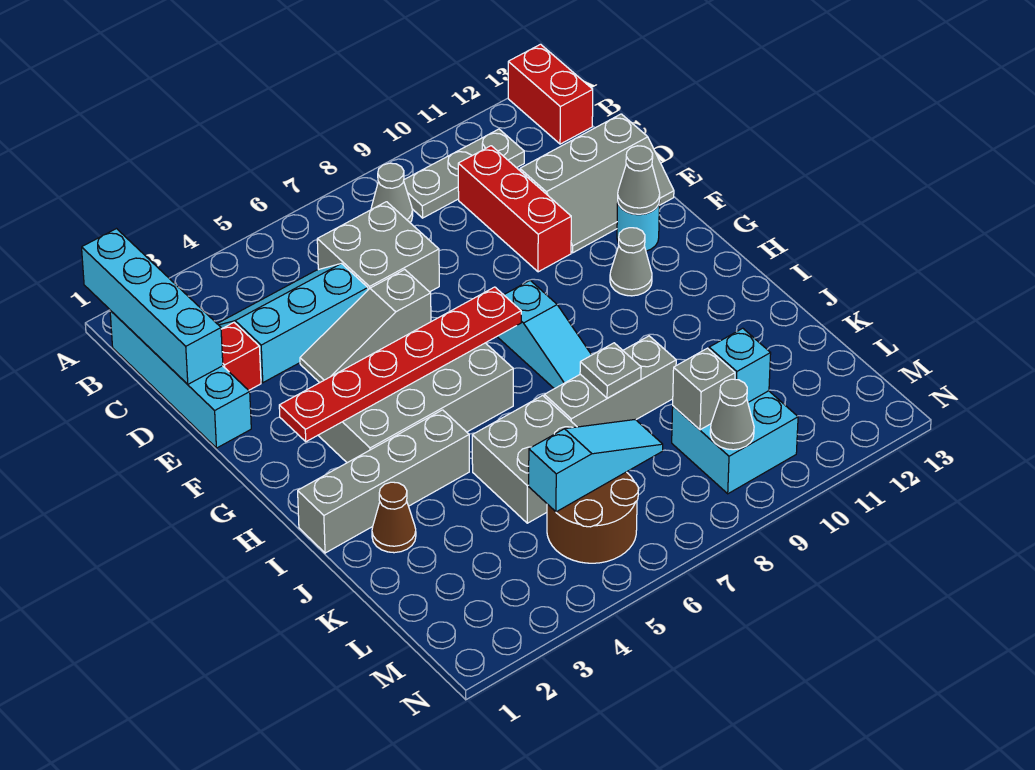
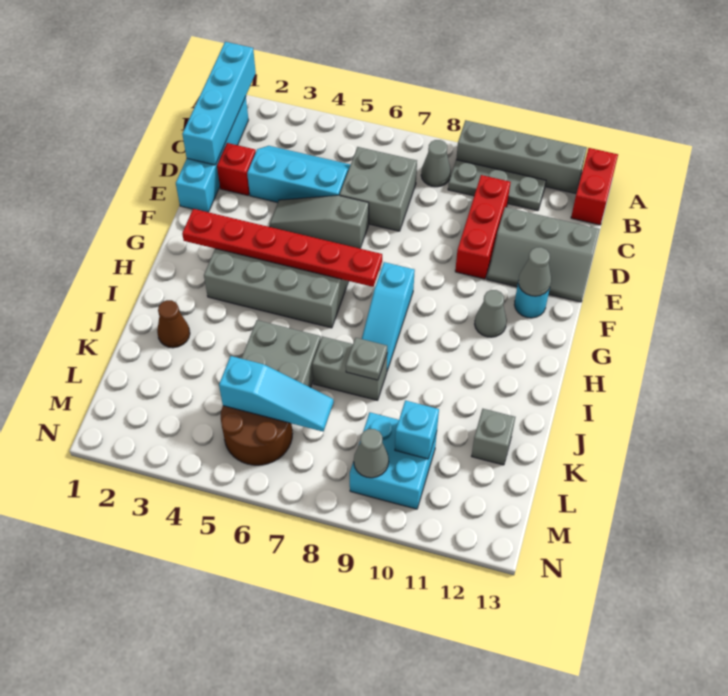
grey brick I1:I4 level 1 -> grey brick A9:A12 level 1
grey brick J7:J9 level 1 -> grey brick J7:J8 level 1
grey brick L9 level 2 -> grey brick K12 level 1

